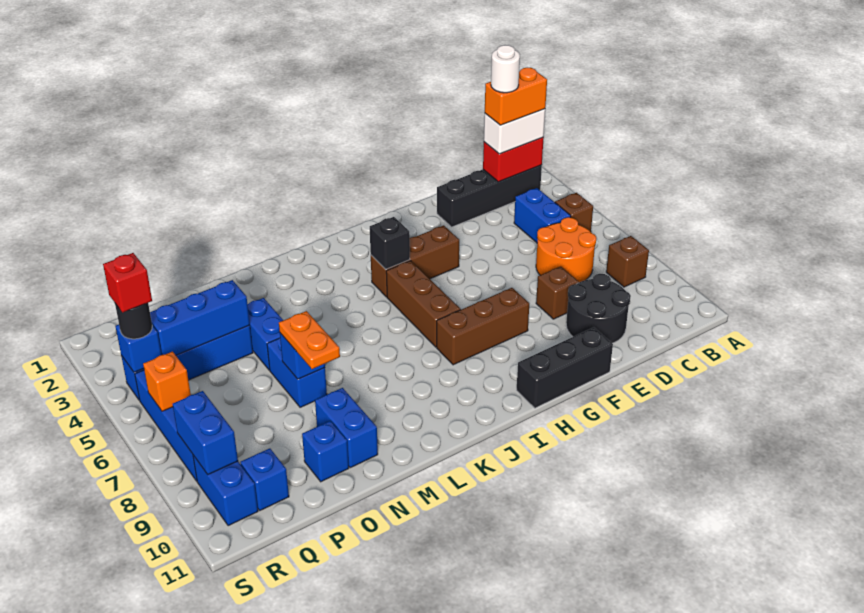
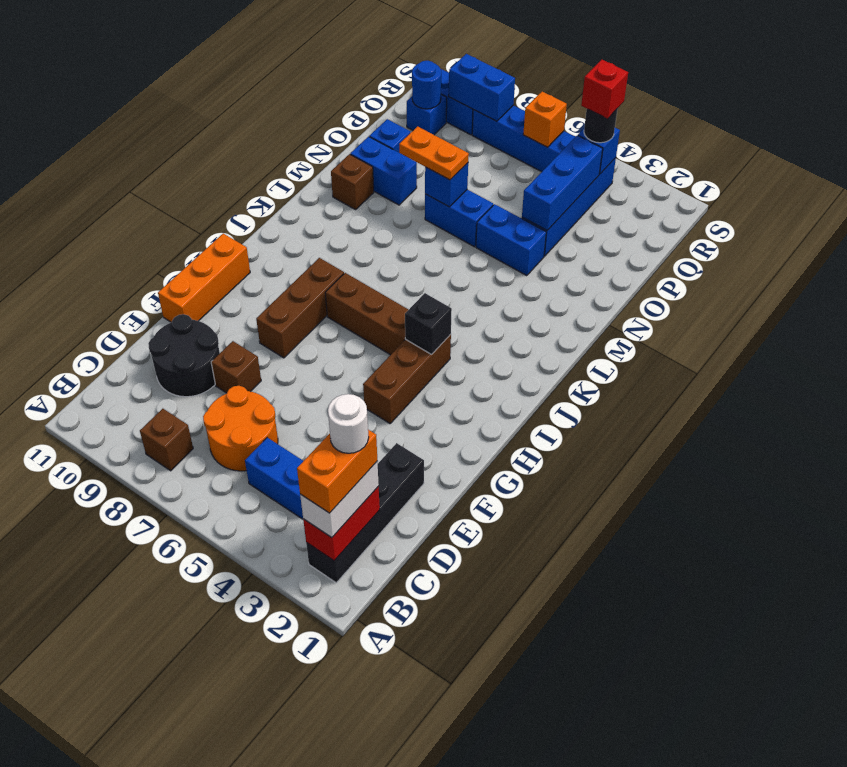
brown brick B5 level 1 -> brown brick M10 level 1
black brick F11:H11 level 1 -> orange brick F11:H11 level 1
none -> blue round brick Q10 level 2

